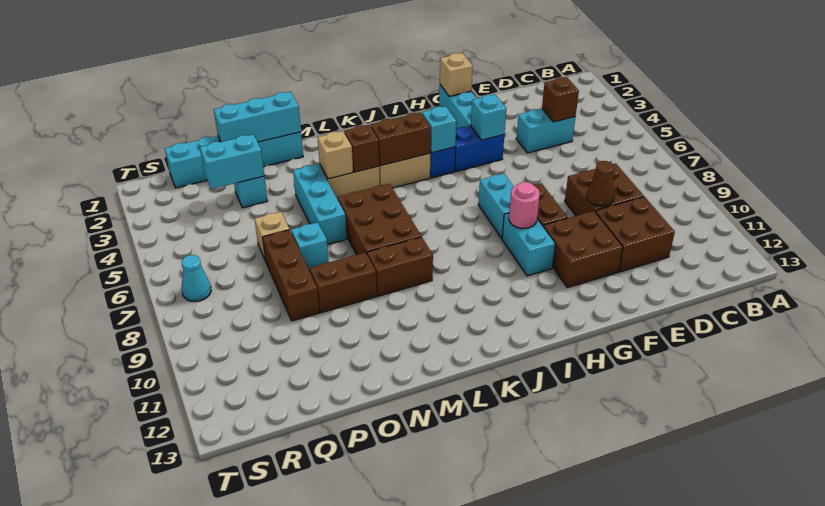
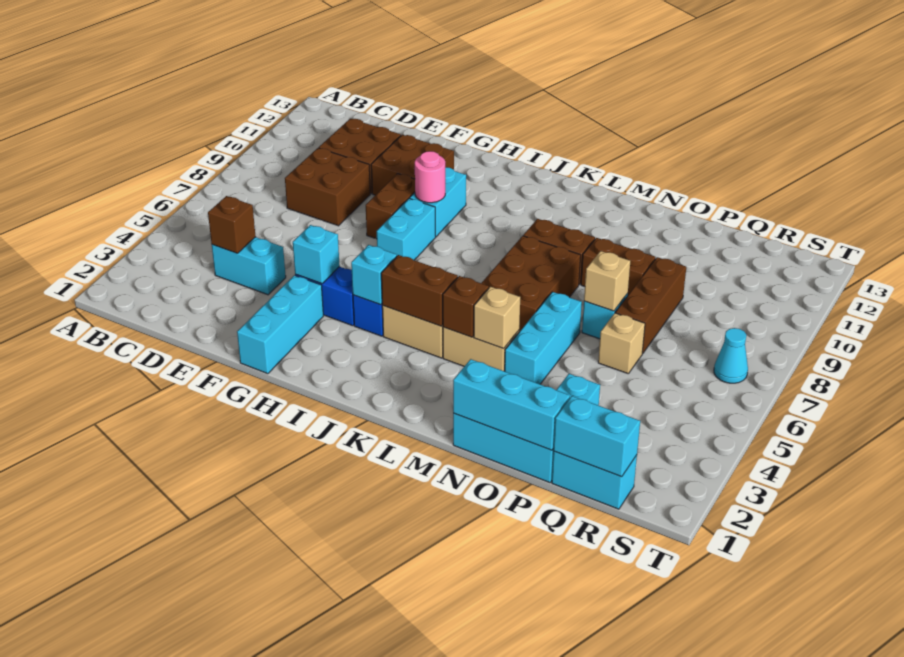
brown cone E9 level 2 -> none
tan brick G1 level 2 -> tan brick O7 level 2
cyan brick P3:Q3 level 2 -> cyan brick Q1:R1 level 2

